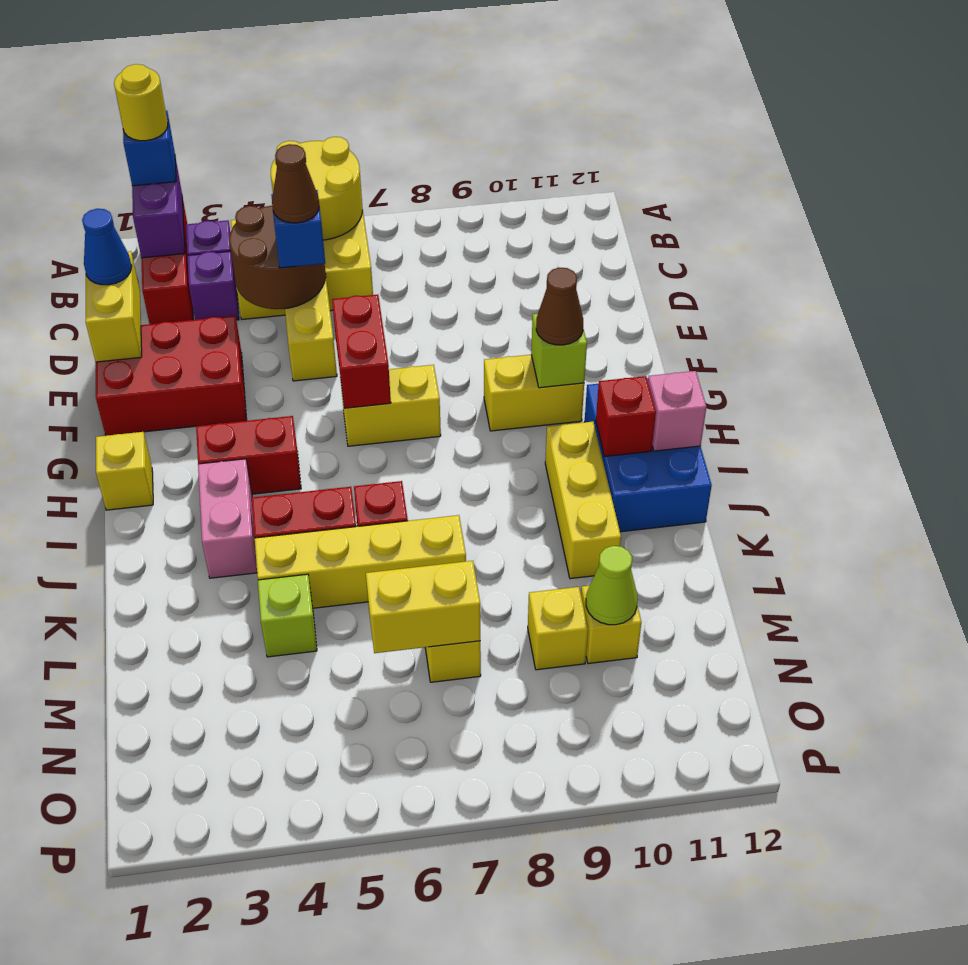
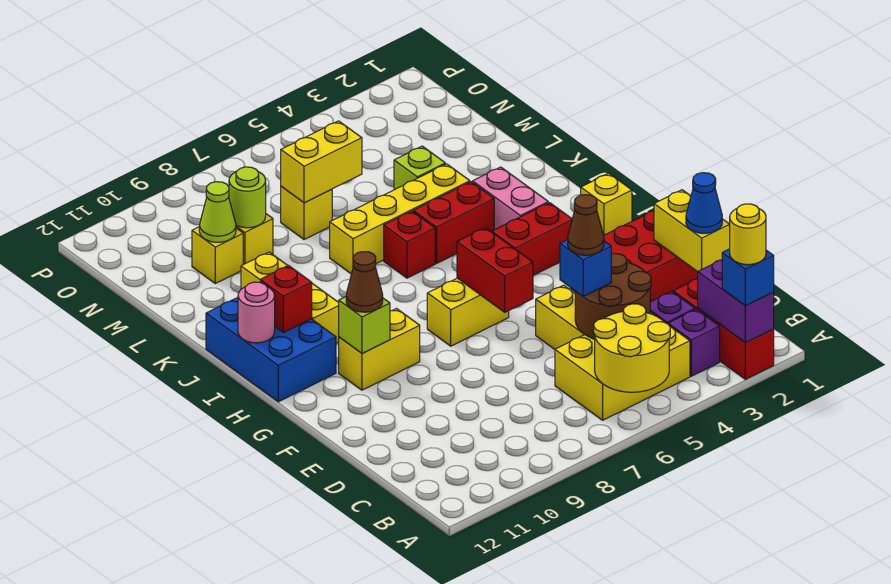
pink brick I12 level 2 -> pink round brick I12 level 2
none -> lime round brick M9 level 2

